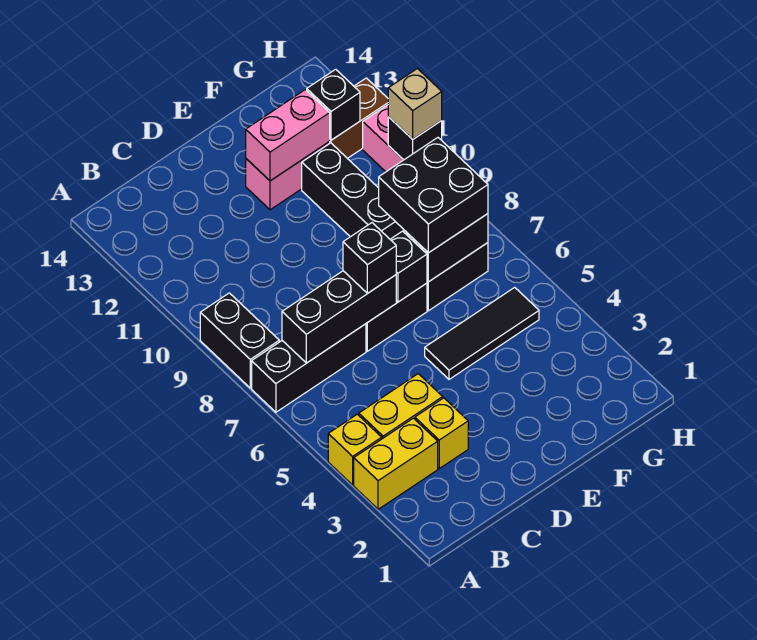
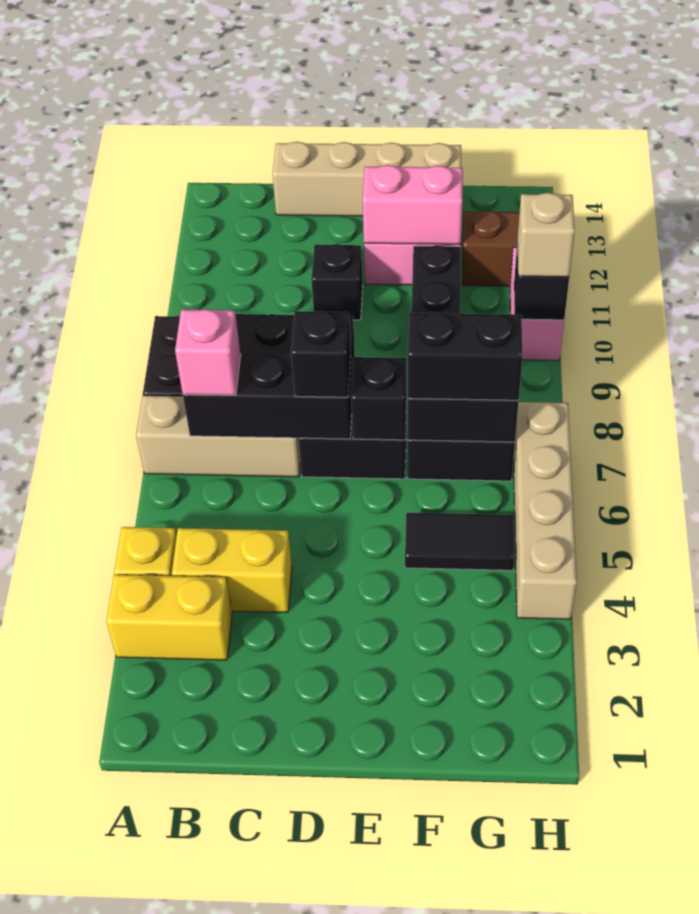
black brick A7:C7 level 1 -> tan brick A7:C7 level 1
black brick B7:D7 level 2 -> black brick B7:D8 level 2
none -> pink brick B7 level 3
yellow brick C3 level 1 -> none
none -> tan brick C14:F14 level 1
black tile E5:G5 level 1 -> black tile F5:G5 level 1
black brick F7:G8 level 3 -> black brick F7:G7 level 3
black brick G12 level 2 -> black brick D11 level 1
none -> tan brick H4:H7 level 1

